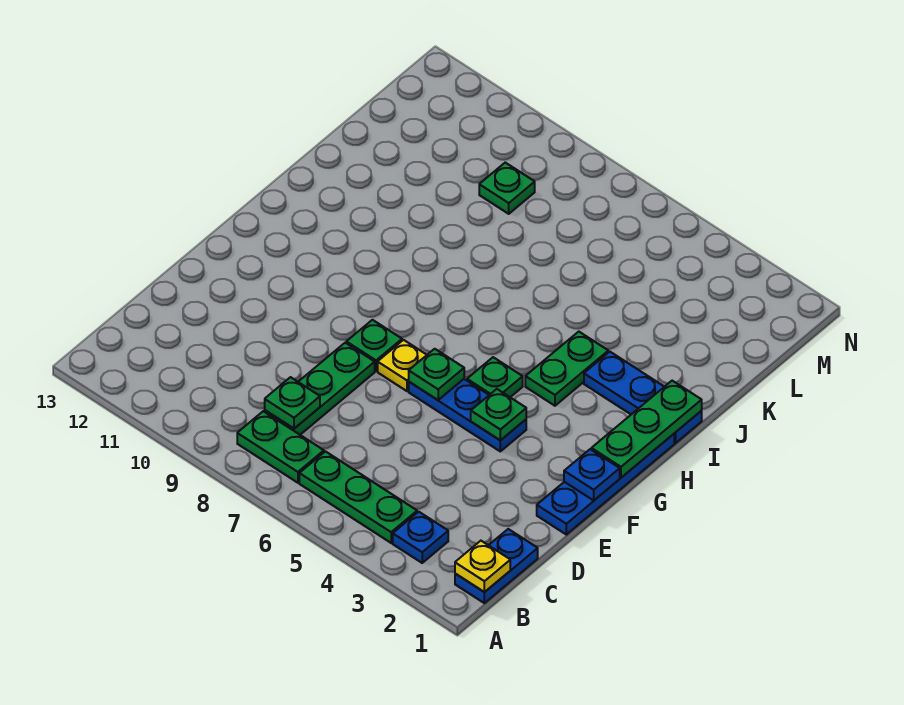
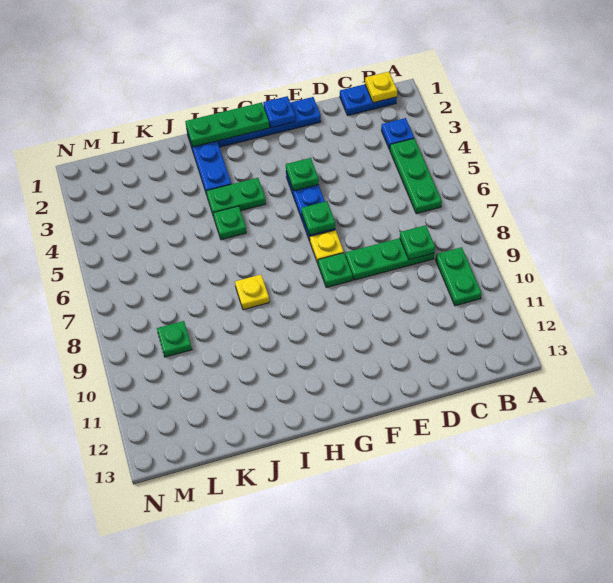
green plate B7:B8 level 1 -> green plate B9:B10 level 1
green plate G5 level 1 -> green plate I5 level 1
none -> yellow plate I8 level 1

